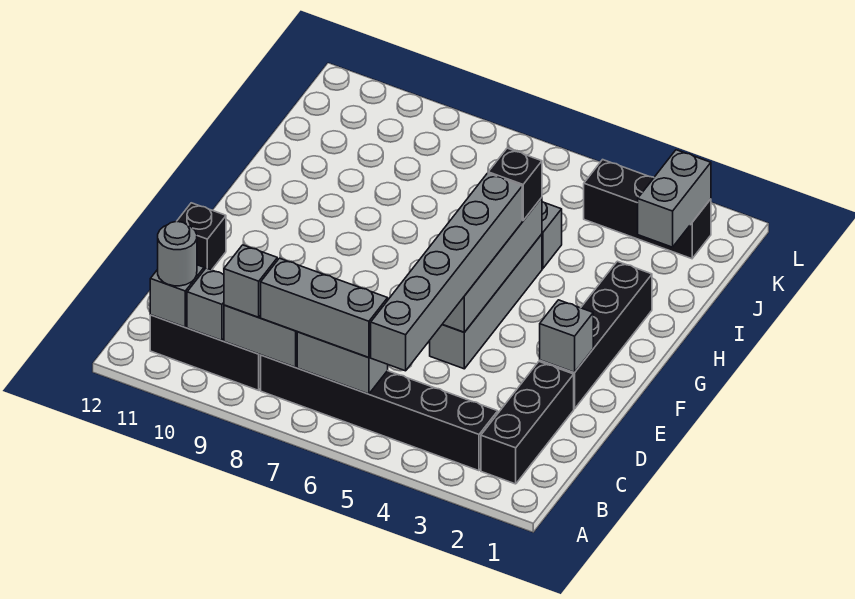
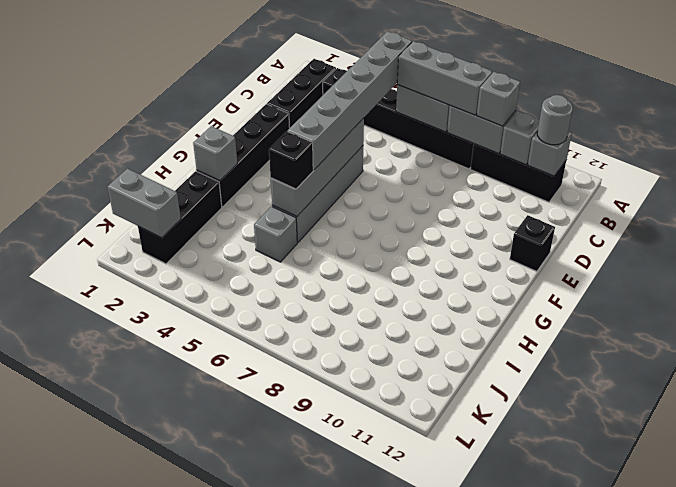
grey brick E2 level 2 -> grey brick H2 level 2
grey brick J2:K2 level 2 -> grey brick K1:K2 level 2
black brick K2:K4 level 1 -> black brick I2:K2 level 1

